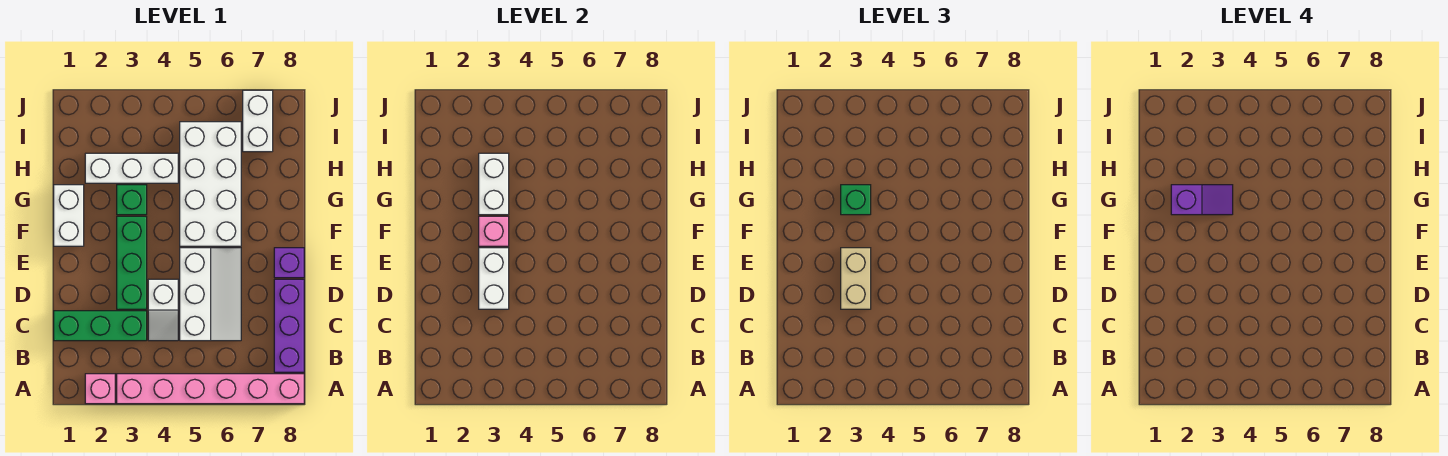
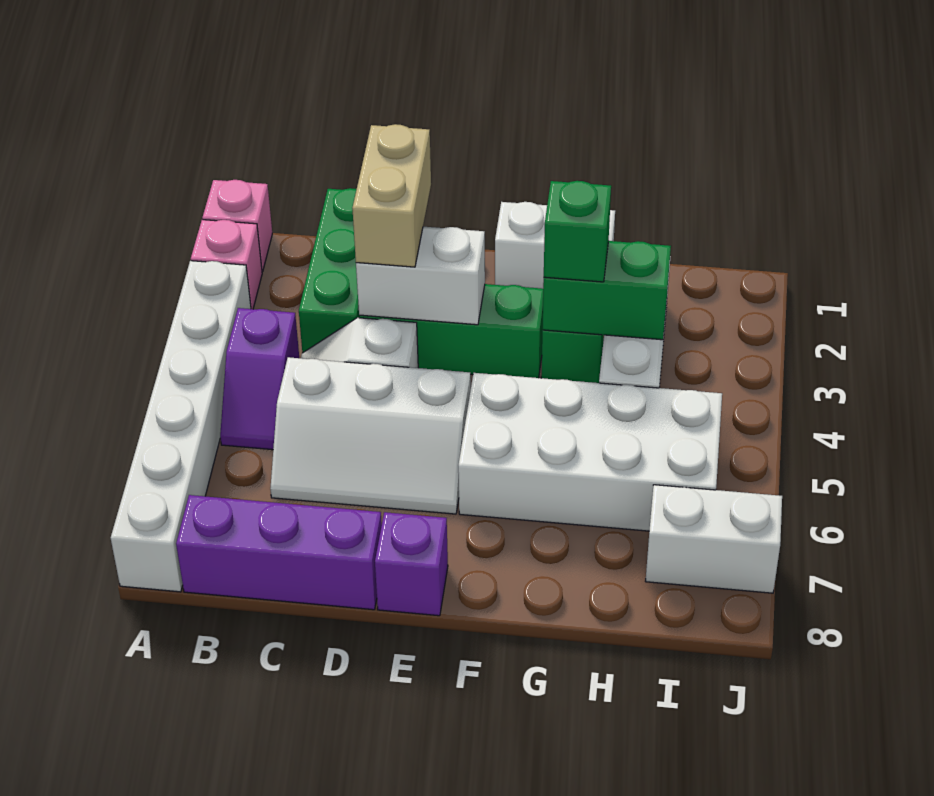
pink brick A3:A8 level 1 -> white brick A3:A8 level 1
tan brick D3:E3 level 3 -> tan brick D2:D3 level 3
pink brick F3 level 2 -> pink brick A1 level 1
purple slope G2:G3 level 4 top 2 -> purple slope B4:B5 level 1 top 4
white brick G3:H3 level 2 -> green brick G3:H3 level 2

